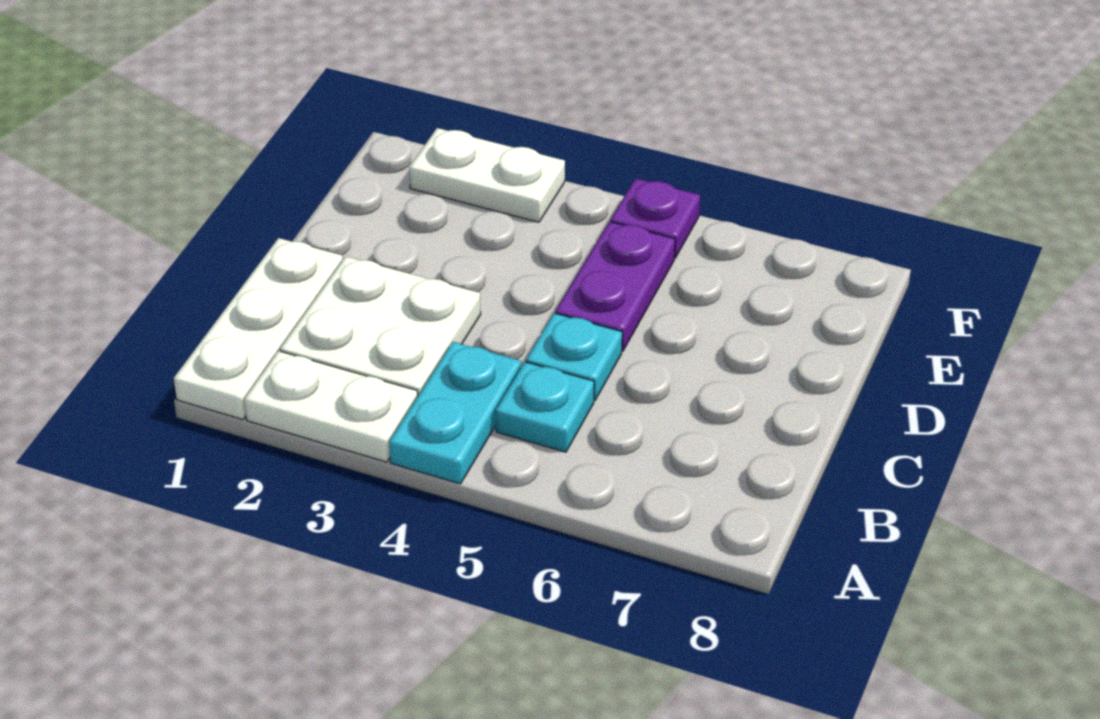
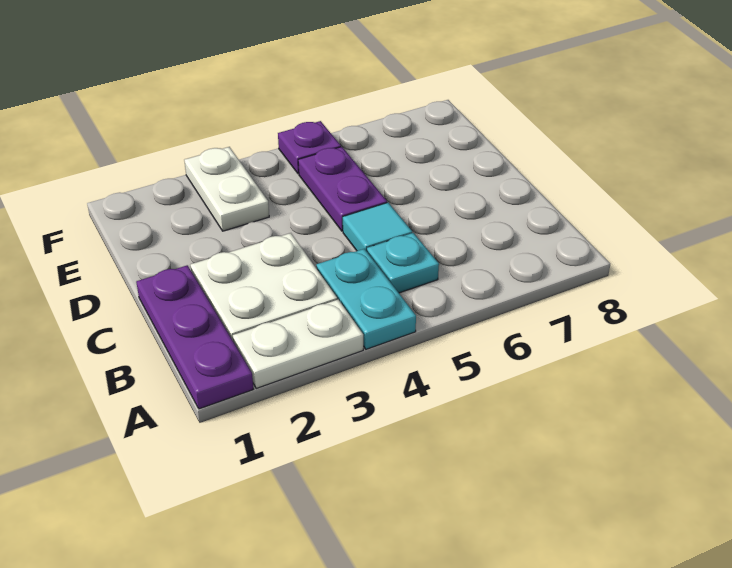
white plate A1:C1 level 1 -> purple plate A1:C1 level 1
cyan plate C5 level 1 -> cyan tile C5 level 1
white plate F2:F3 level 1 -> white plate E3:F3 level 1

